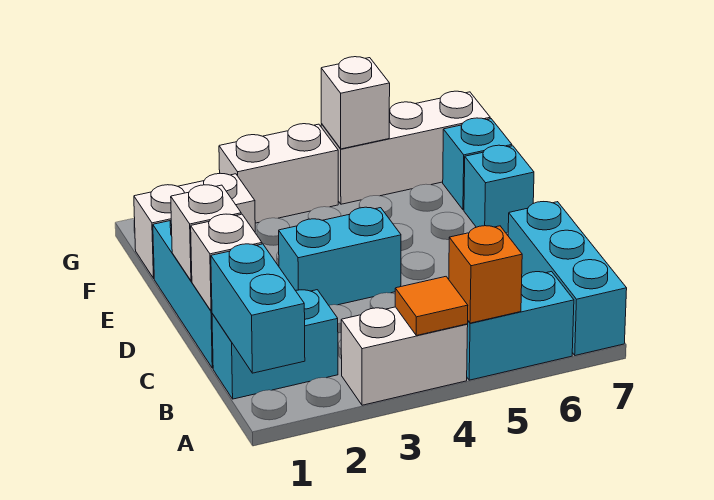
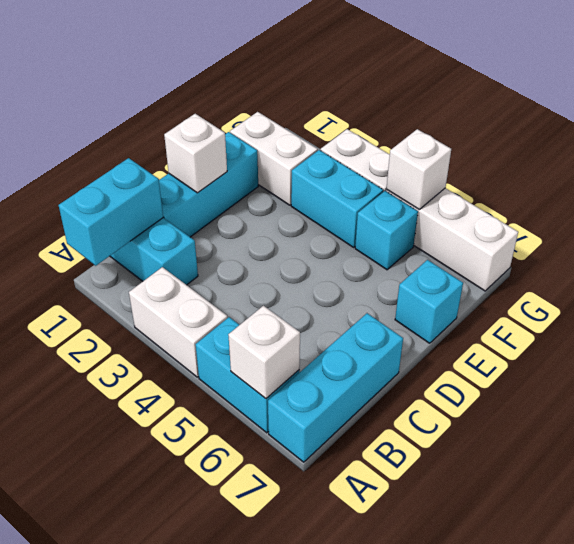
orange tile A4 level 2 -> none
orange brick A5 level 2 -> none
white brick C1 level 2 -> white brick A6 level 2
cyan brick D3:D4 level 1 -> cyan brick F3:F4 level 1
cyan brick F7 level 1 -> cyan brick F5 level 1

